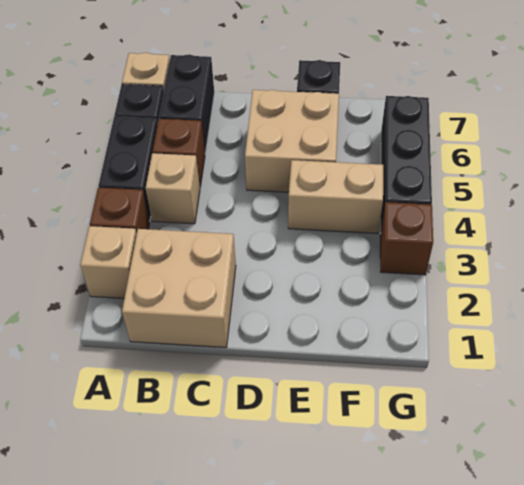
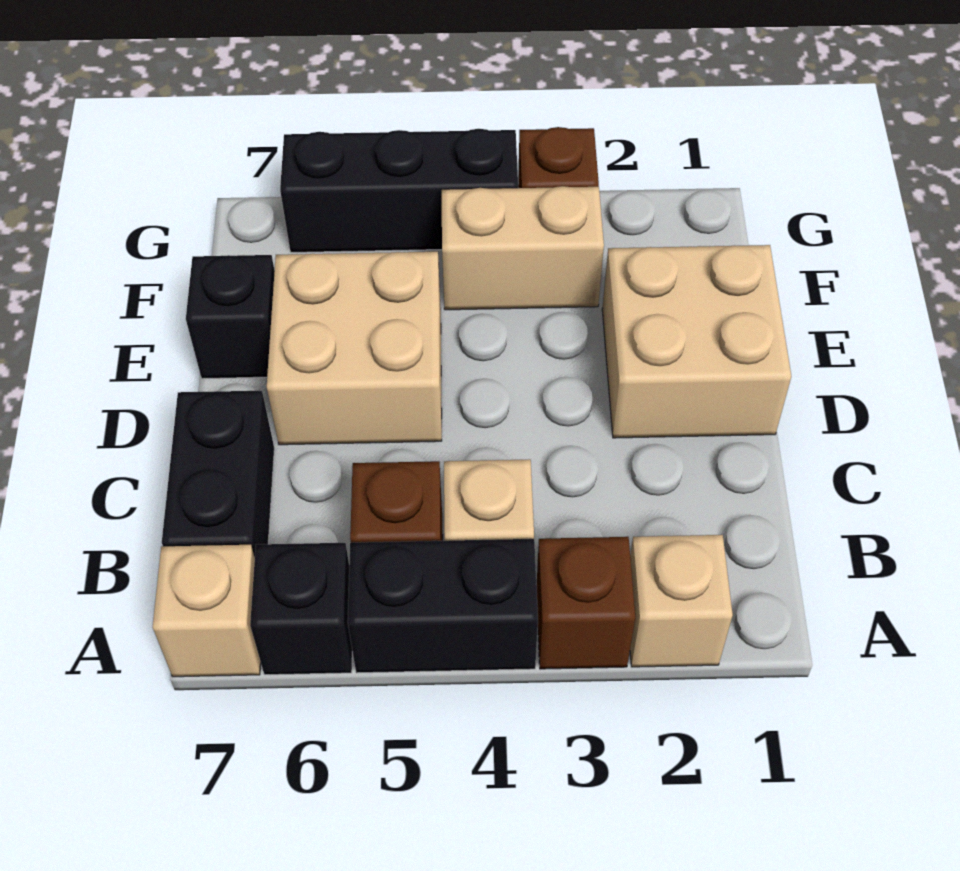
tan brick B1:C2 level 1 -> tan brick D1:E2 level 1
black brick B6:B7 level 1 -> black brick B7:C7 level 1
tan brick E4:F4 level 1 -> tan brick F3:F4 level 1

